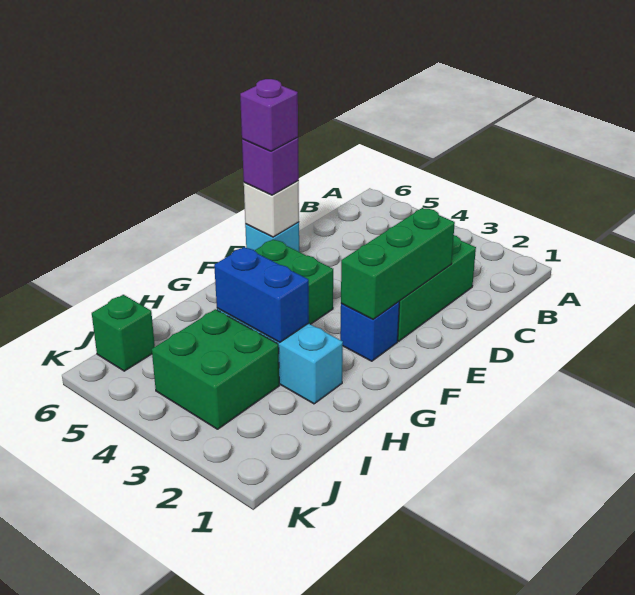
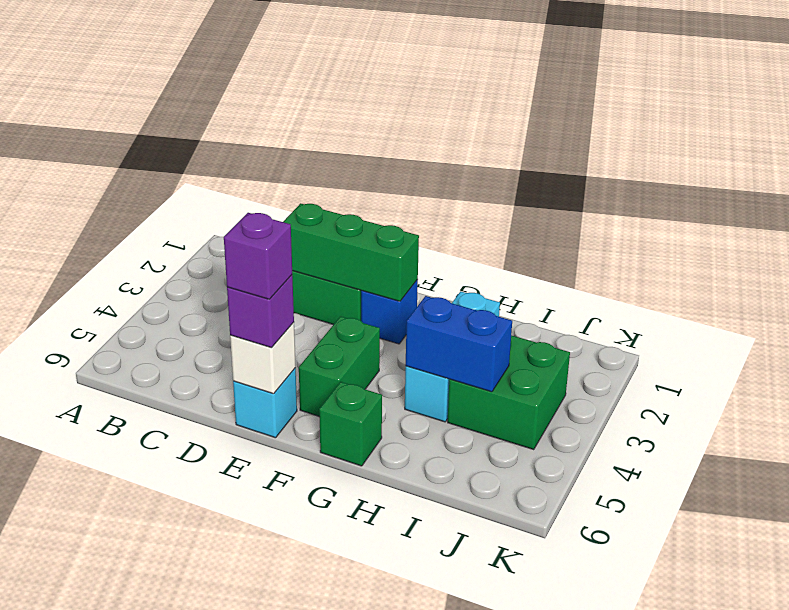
blue brick H3:H4 level 2 -> blue brick H4:I4 level 2
green brick J6 level 1 -> green brick G6 level 1

